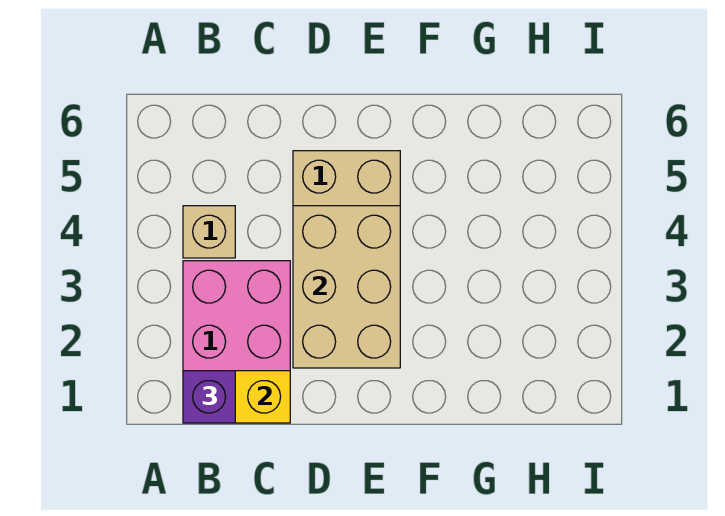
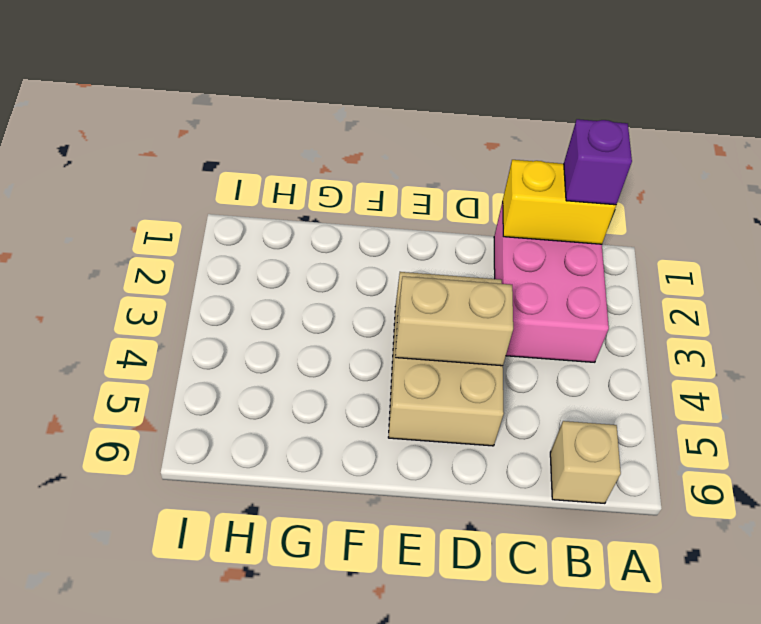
tan brick B4 level 1 -> tan brick B6 level 1
tan brick D2:E4 level 2 -> tan brick D4:E4 level 2

